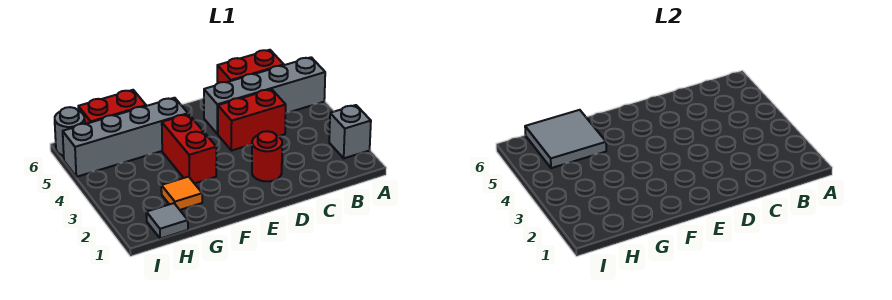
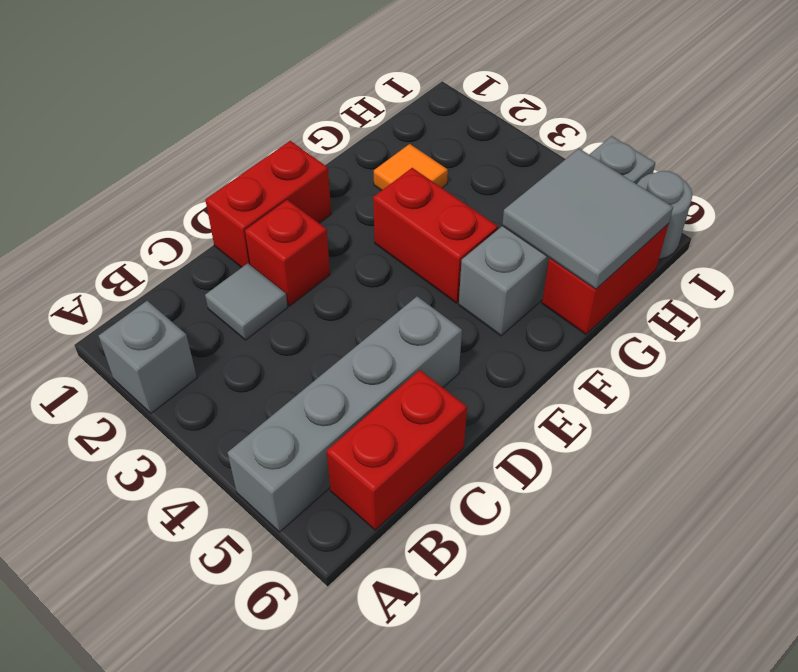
red brick C4:D4 level 1 -> red brick D1:E1 level 1
red round brick D2 level 1 -> red brick D2 level 1
grey tile H1 level 1 -> grey tile C2 level 1

